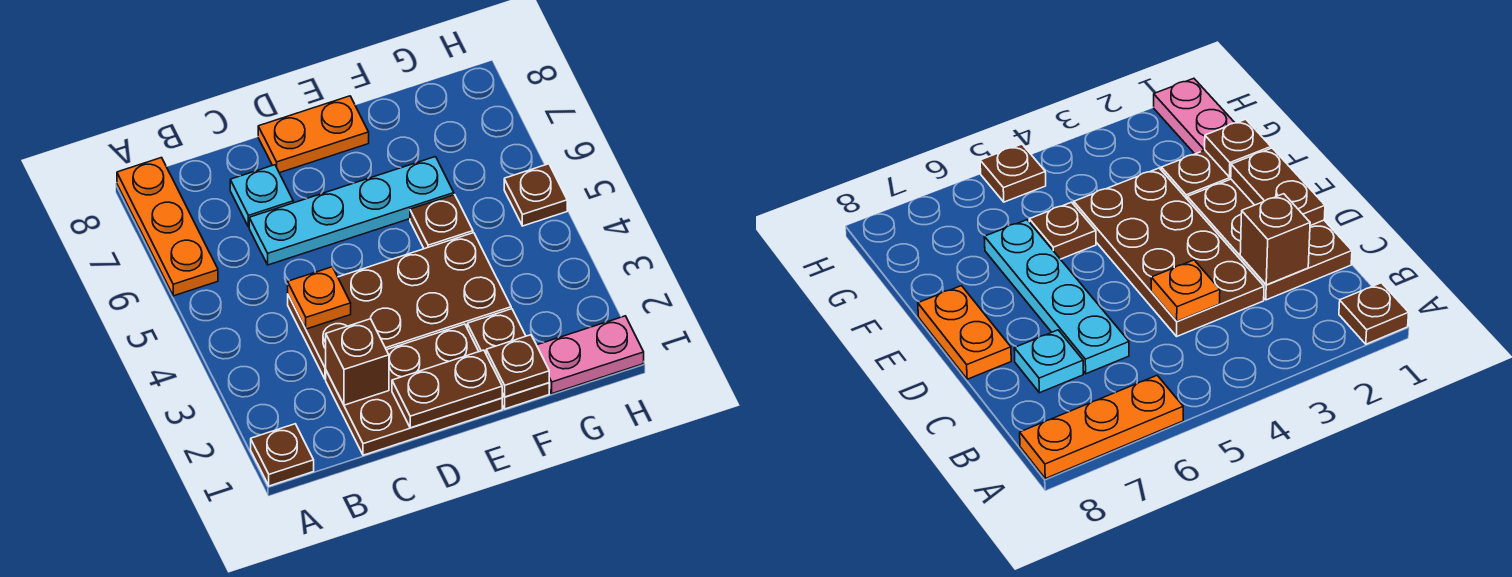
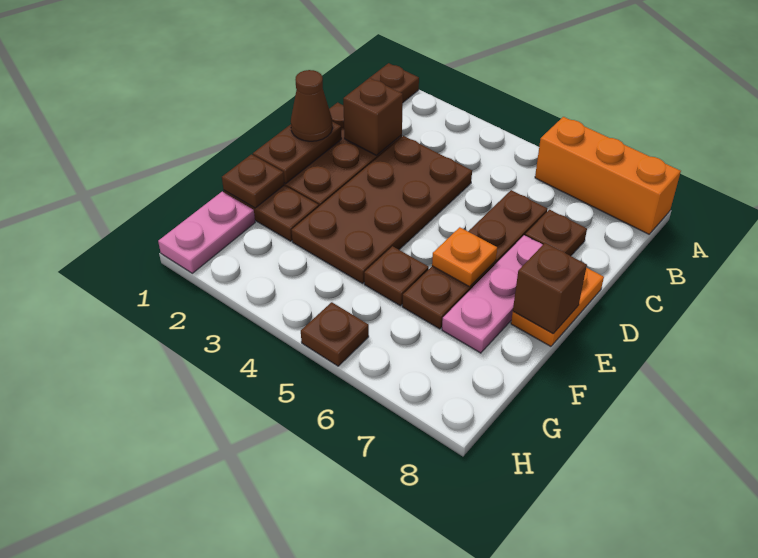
orange plate A6:A8 level 1 -> orange brick A6:A8 level 1
orange plate C4 level 2 -> orange plate E6 level 2
cyan plate C6:F6 level 1 -> brown plate C6:F6 level 1
cyan plate C7 level 1 -> brown plate C7 level 1
none -> brown cone D1 level 3
none -> pink plate D7:F7 level 1
none -> brown brick E8 level 2

